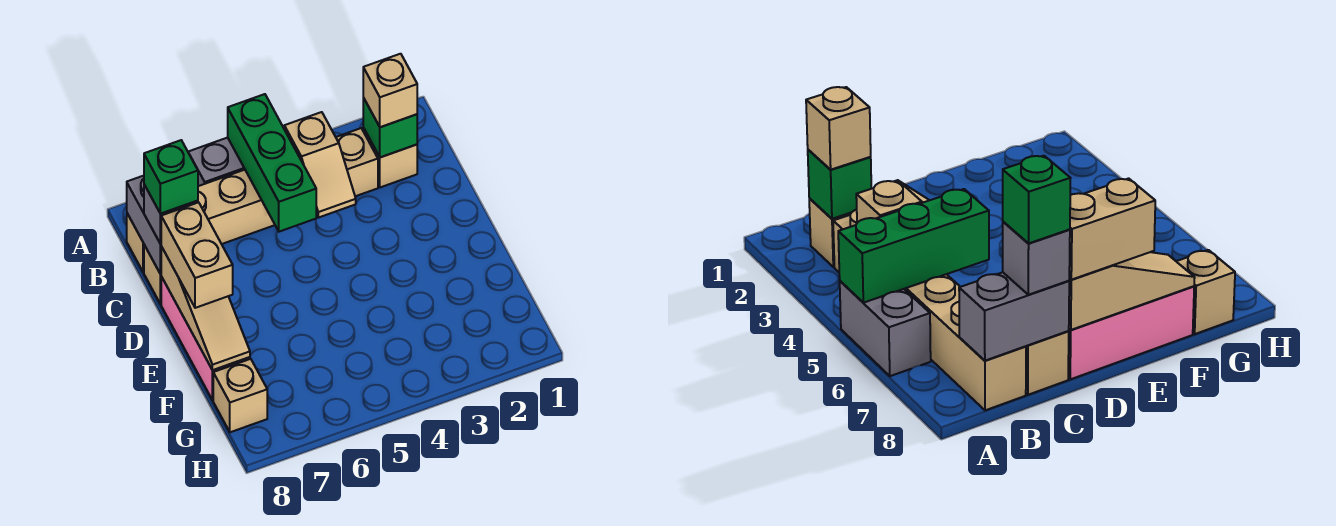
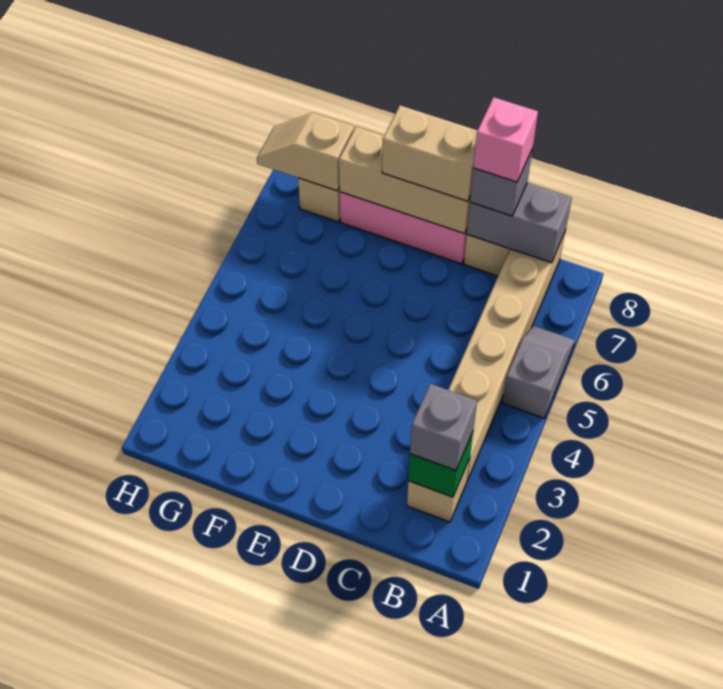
grey brick A5:A6 level 1 -> grey slope A5:A6 level 1 top 5
green brick A5:C5 level 2 -> none
tan brick B2 level 3 -> grey brick B2 level 3
tan slope B4:C4 level 2 top B -> tan slope G8:H8 level 2 top G
green brick C8 level 4 -> pink brick C8 level 4
tan slope D8:F8 level 2 top D -> tan brick D8:F8 level 2

